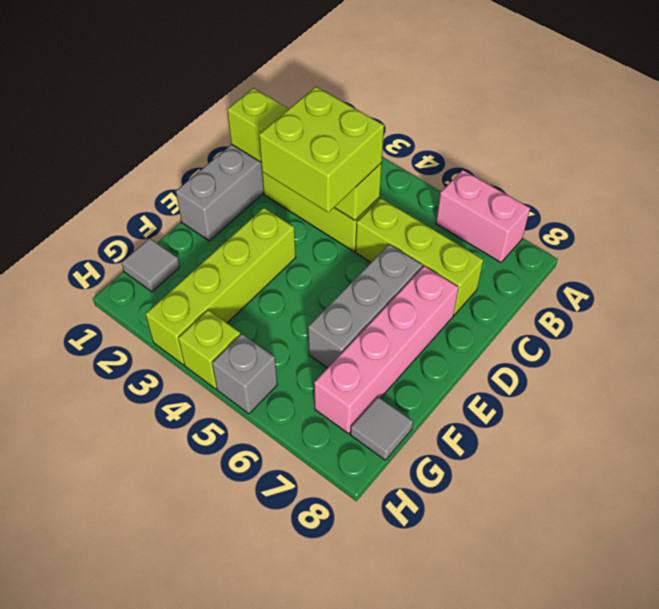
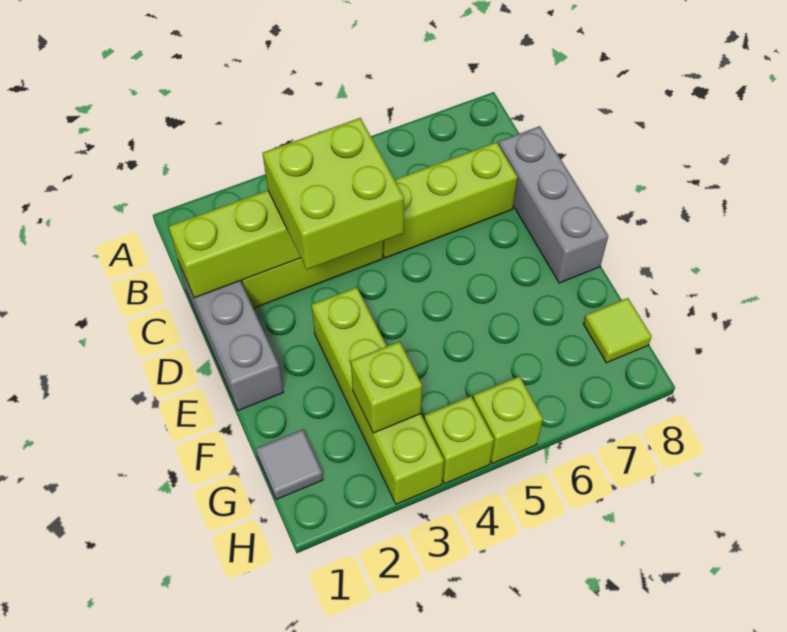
pink brick A6:A7 level 1 -> none
grey brick D6:F6 level 1 -> grey brick C8:E8 level 1
pink brick D7:G7 level 1 -> none
none -> lime brick G3 level 2
grey tile G8 level 1 -> lime tile G8 level 1
grey brick H5 level 1 -> lime brick H5 level 1

